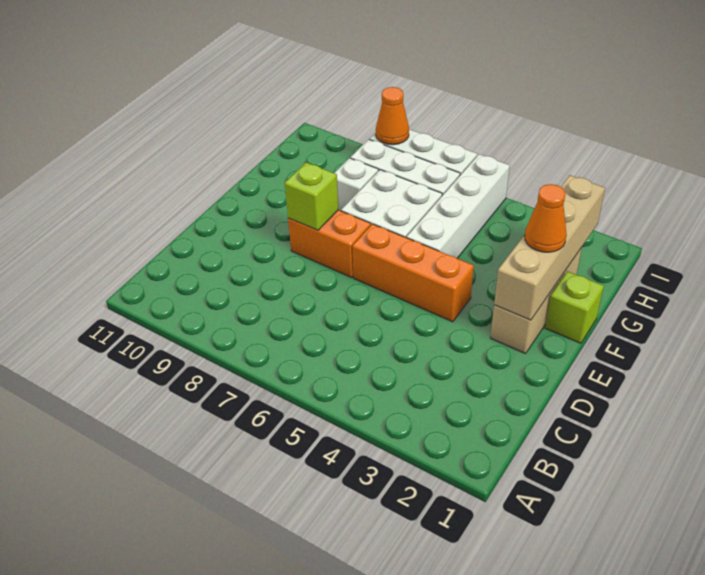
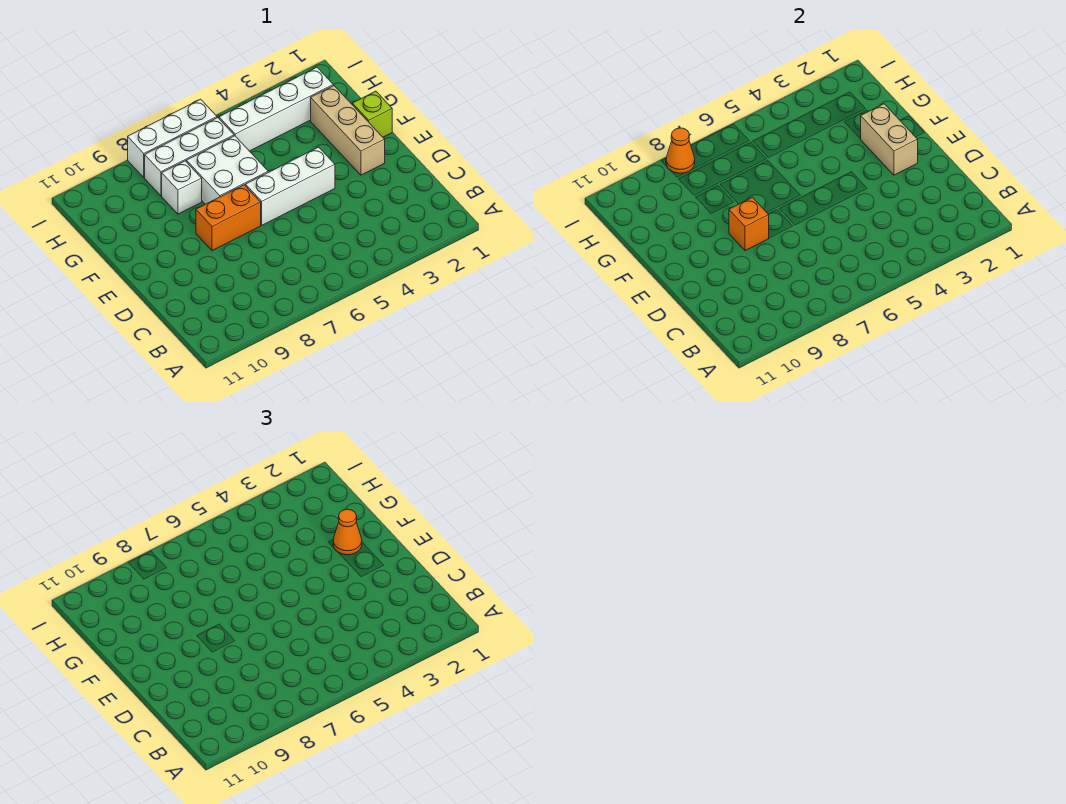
tan brick E2:H2 level 2 -> tan brick E2:F2 level 2
orange brick E4:E6 level 1 -> white brick E4:E6 level 1
lime brick E8 level 2 -> orange brick E8 level 2
white brick F5:I5 level 1 -> white brick H2:H5 level 1

